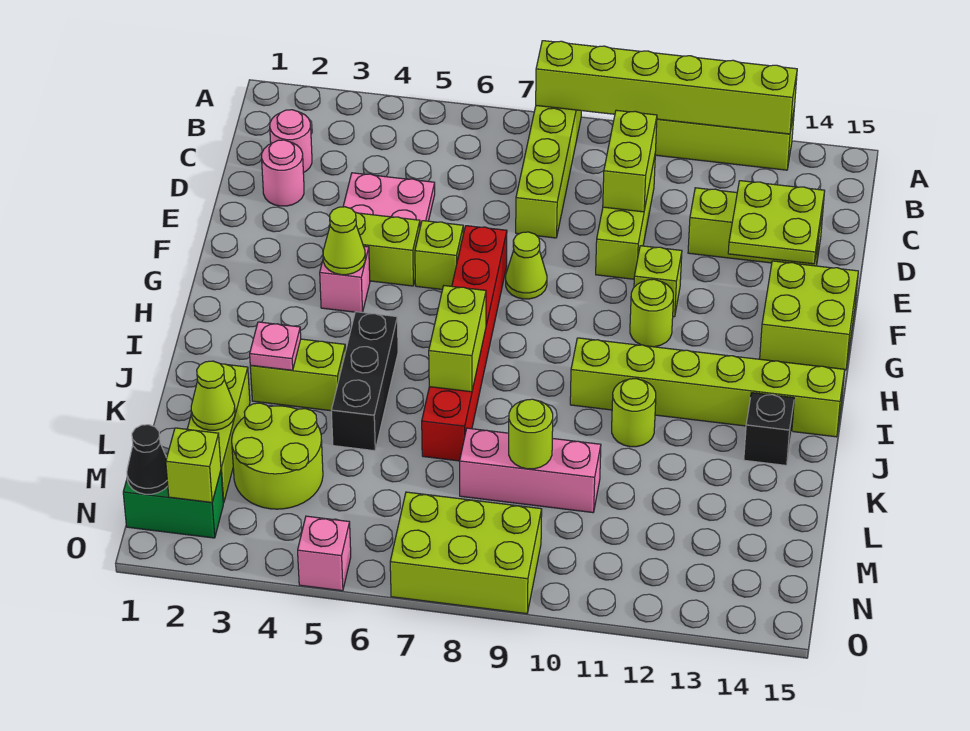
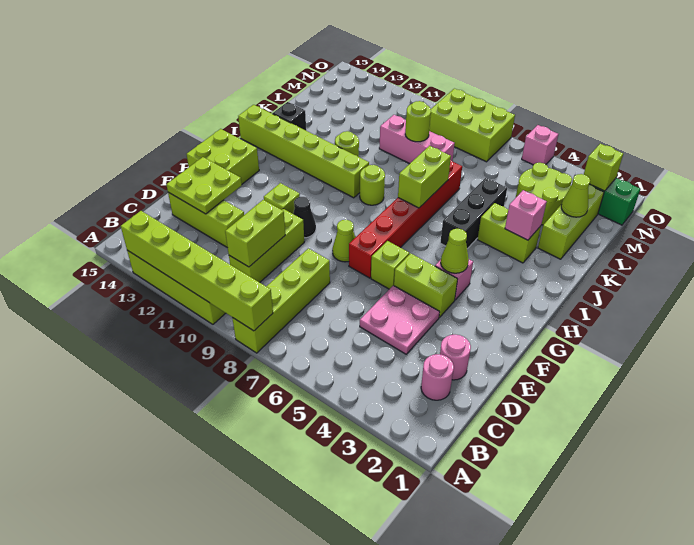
lime round brick G11 level 1 -> lime round brick I9 level 1
pink plate J3 level 2 -> pink brick J3 level 2
black cone N1 level 2 -> black cone F10 level 1

